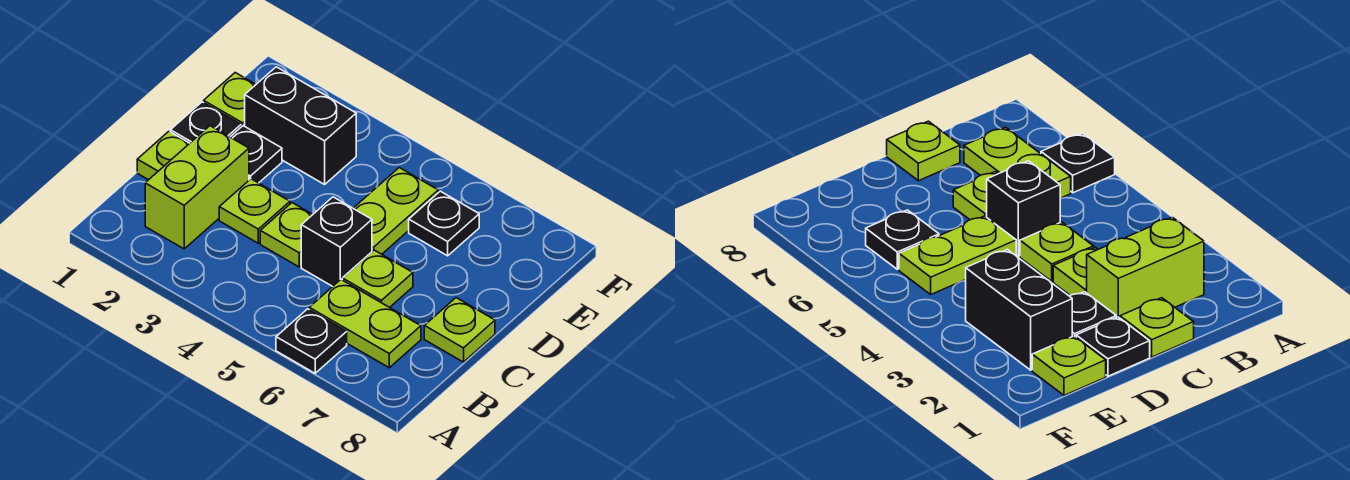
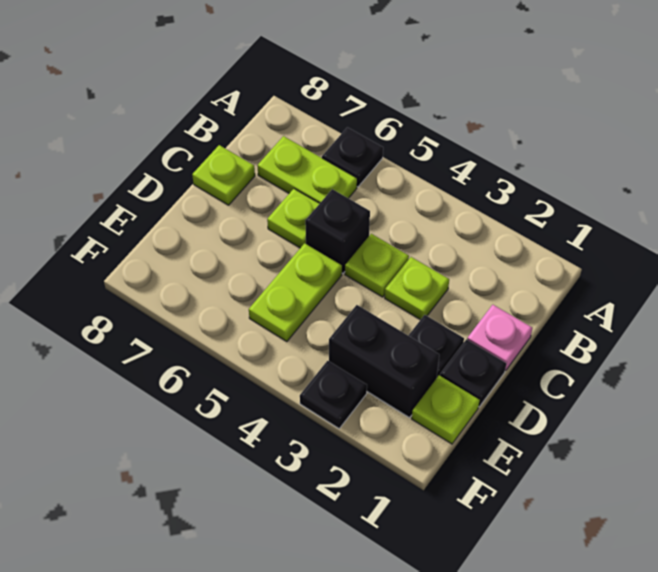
lime brick B2:C2 level 1 -> none
lime plate C1 level 1 -> pink plate C1 level 1
black plate E6 level 1 -> black plate F3 level 1

